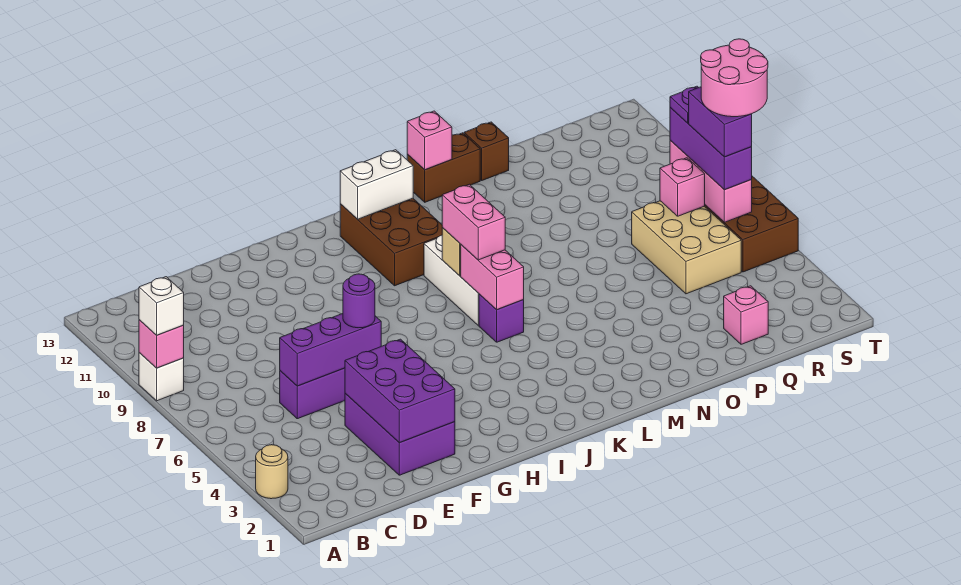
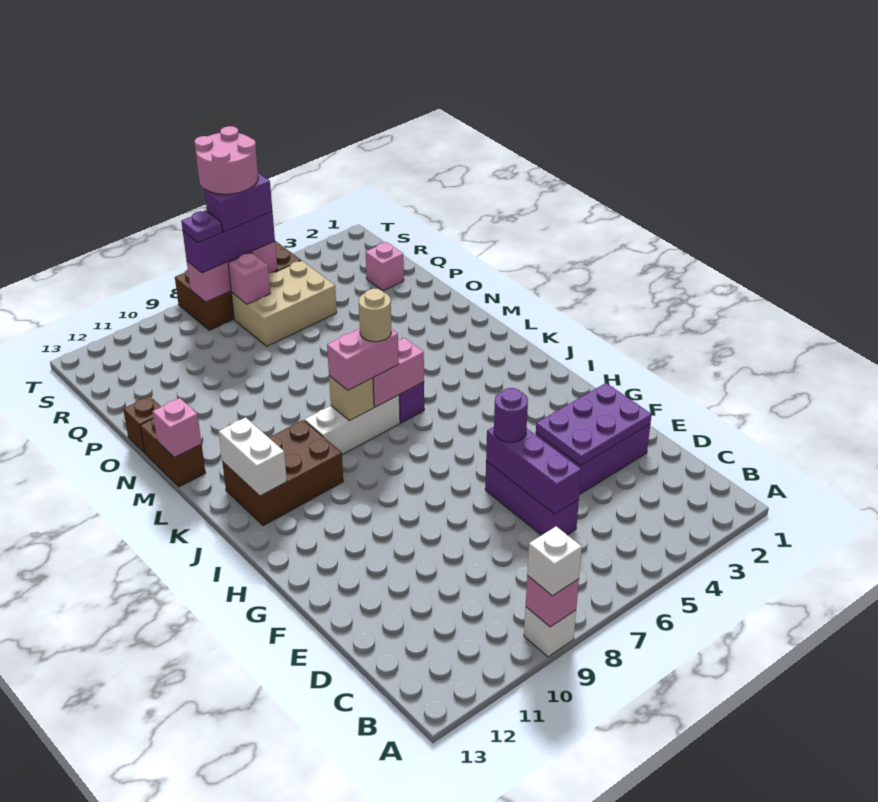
tan round brick A3 level 1 -> tan round brick K7 level 4
purple brick E2:F4 level 2 -> purple plate E2:F4 level 2

